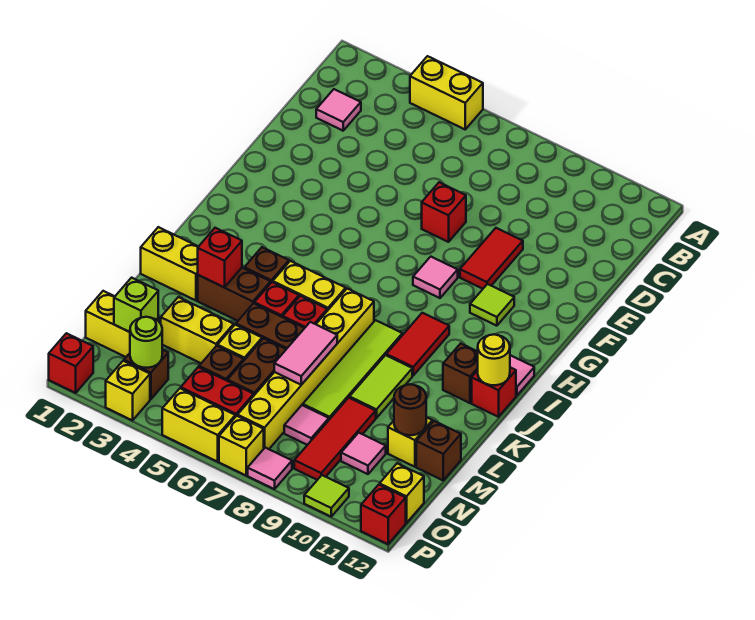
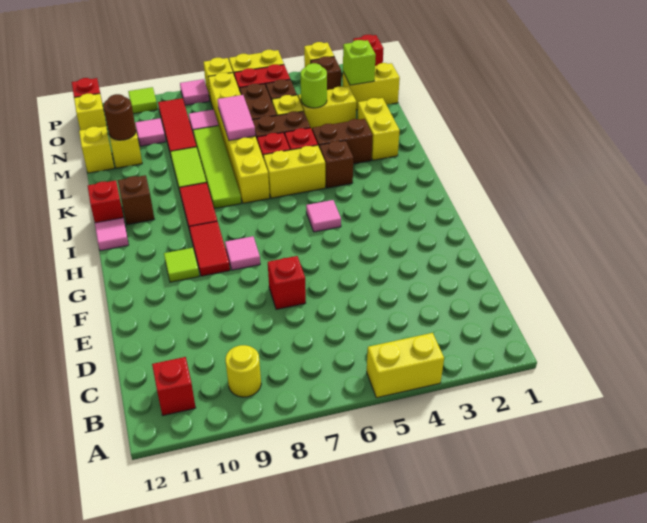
pink tile C2 level 1 -> pink tile H5 level 1
red tile E9:F9 level 1 -> red tile G9:H9 level 1
yellow round brick J12 level 2 -> yellow round brick B9 level 1
yellow brick K1:K2 level 1 -> yellow brick K2:L2 level 1
red brick K3 level 2 -> red brick B11 level 1
brown brick M12 level 1 -> yellow brick M12 level 1
lime round brick O3 level 2 -> lime round brick M4 level 2

